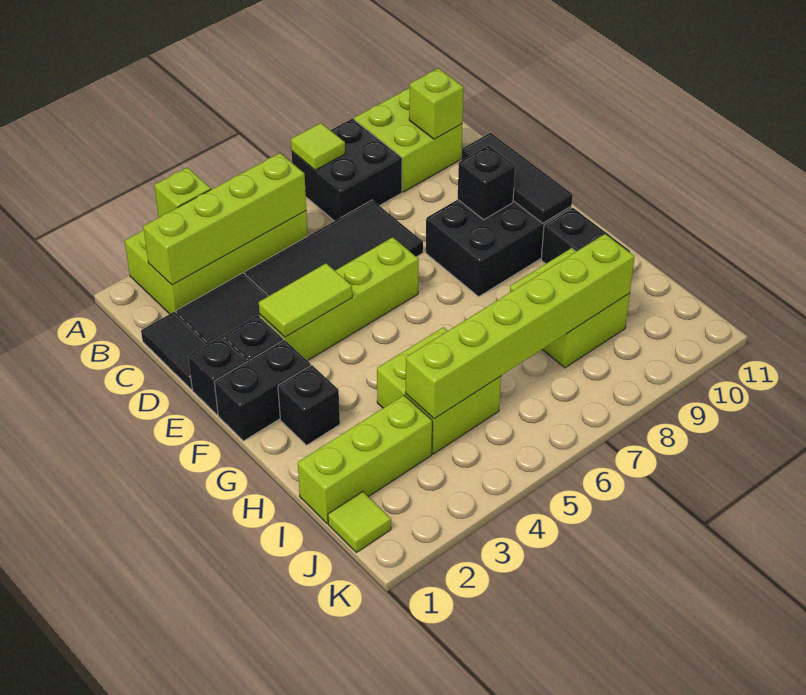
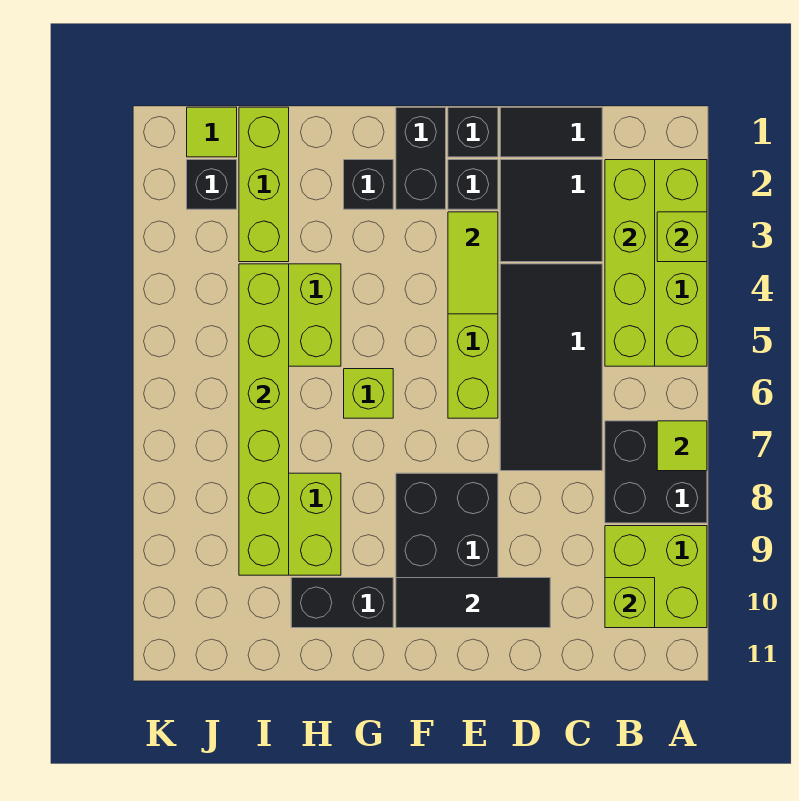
black brick E9 level 2 -> black brick J2 level 1
none -> lime brick G6 level 1

